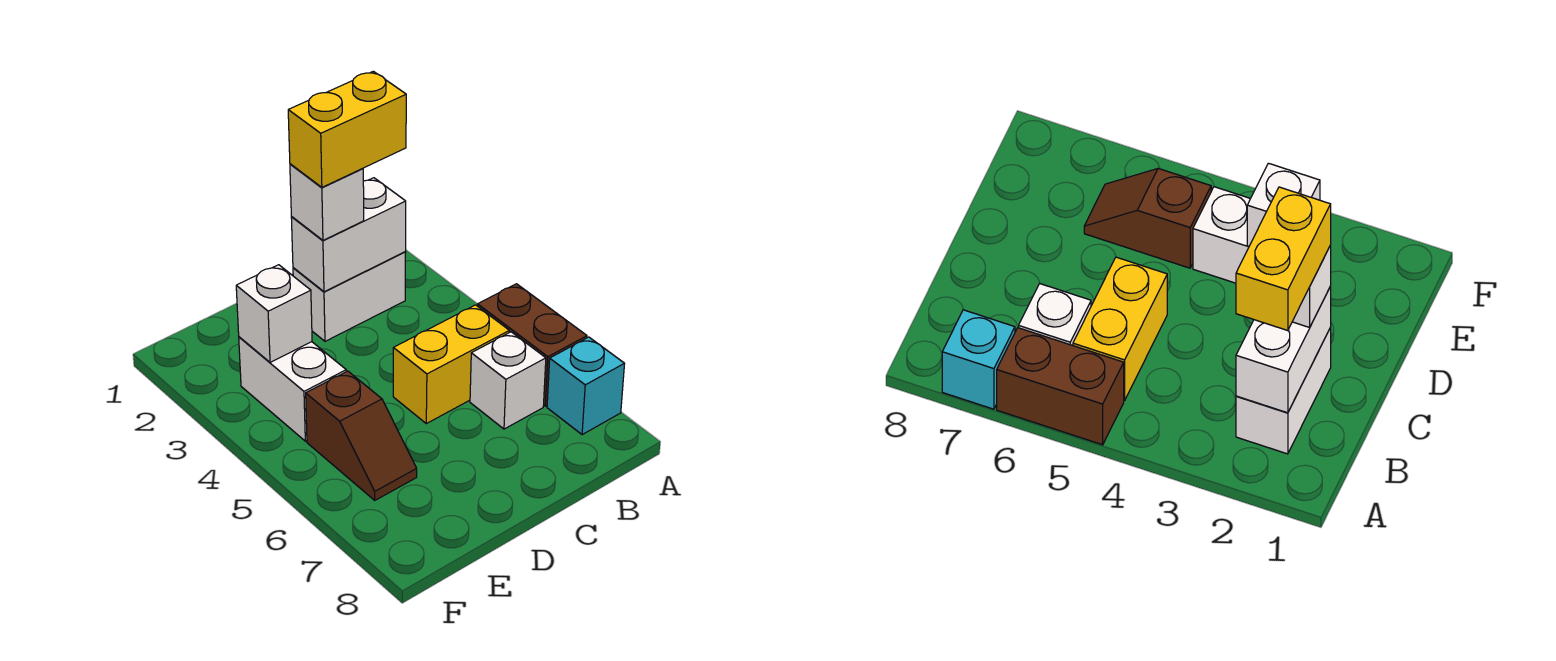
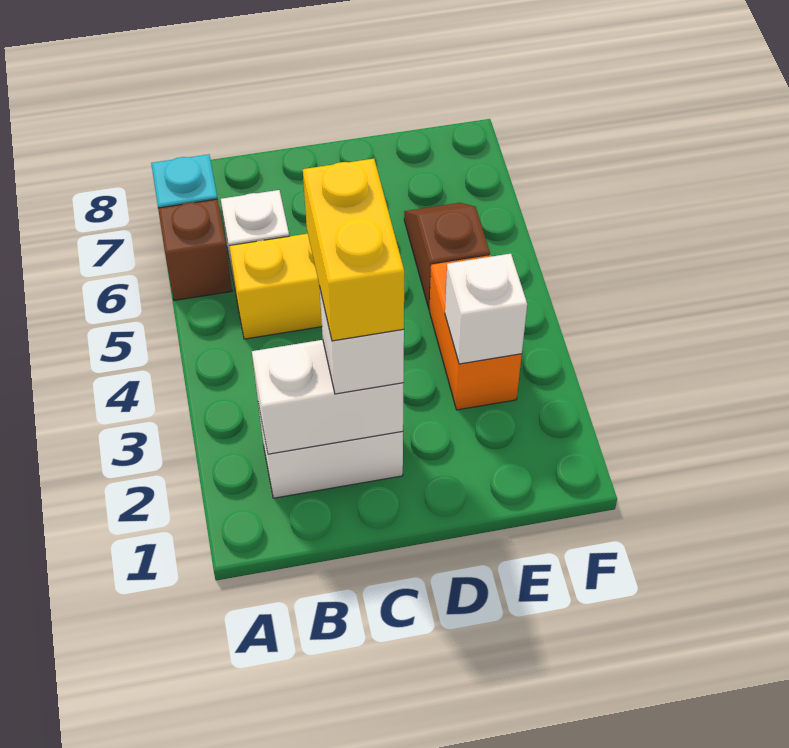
brown brick A5:A6 level 1 -> brown brick A6 level 1
yellow brick B2:C2 level 4 -> yellow brick C2:C3 level 4
white brick E3:E4 level 1 -> orange brick E3:E4 level 1

